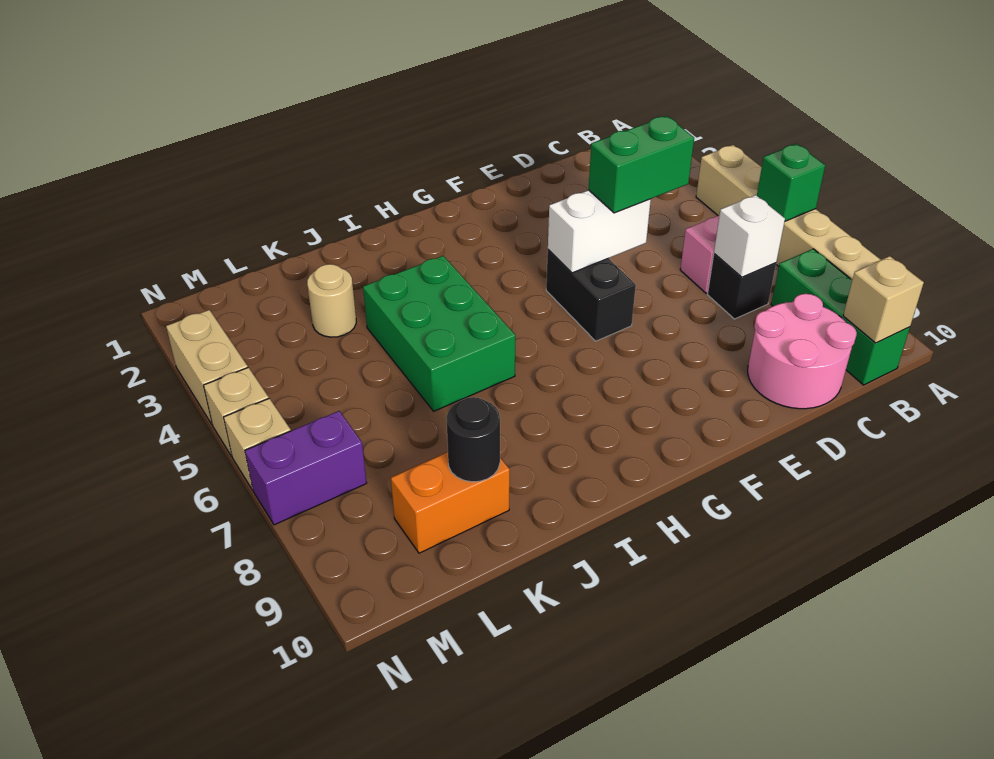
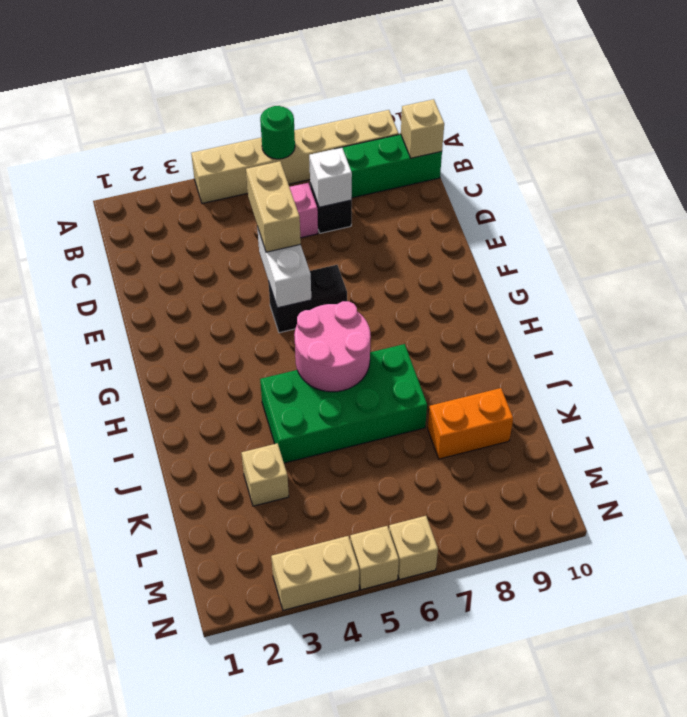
green brick A6 level 2 -> green round brick A6 level 2
pink round brick C9:D10 level 1 -> pink round brick H5:I6 level 2
green brick D5:E5 level 3 -> tan brick D5:E5 level 3
green brick I4:J6 level 1 -> green brick I4:J7 level 1
tan round brick K3 level 1 -> tan brick K3 level 1
orange brick K9:L9 level 1 -> orange brick K8:K9 level 1
black round brick K9 level 2 -> none
purple brick M7:N7 level 1 -> none

